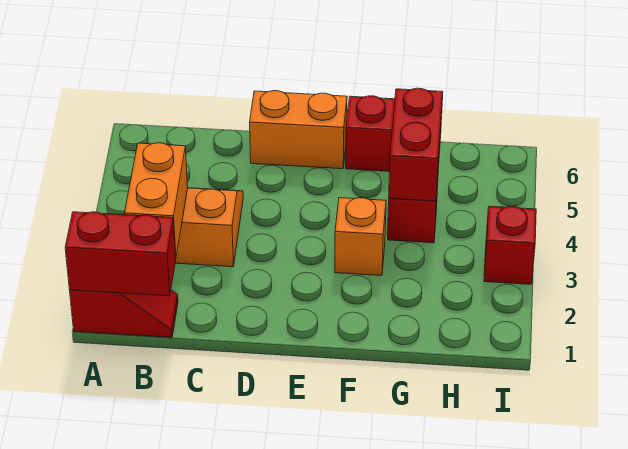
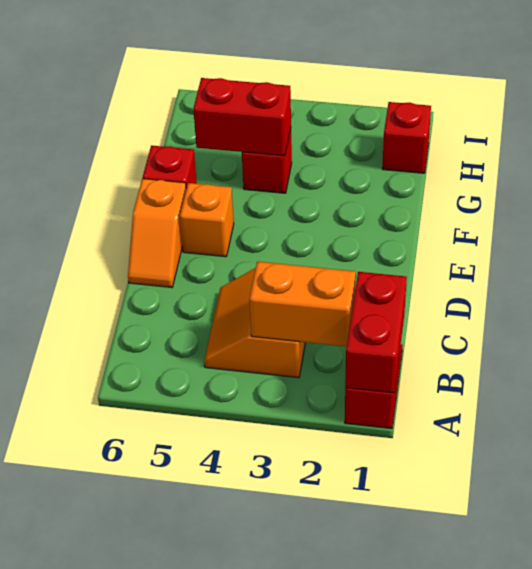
orange brick D6:E6 level 1 -> orange slope D6:E6 level 1 top E
orange brick F3 level 1 -> orange brick E5 level 1
red brick I3 level 1 -> red brick H1 level 1

